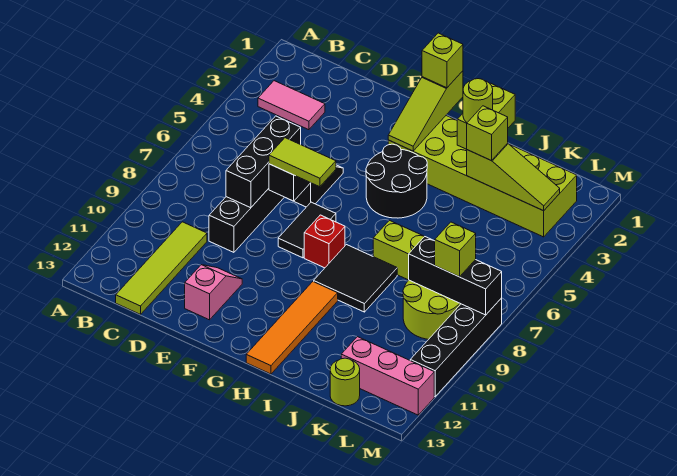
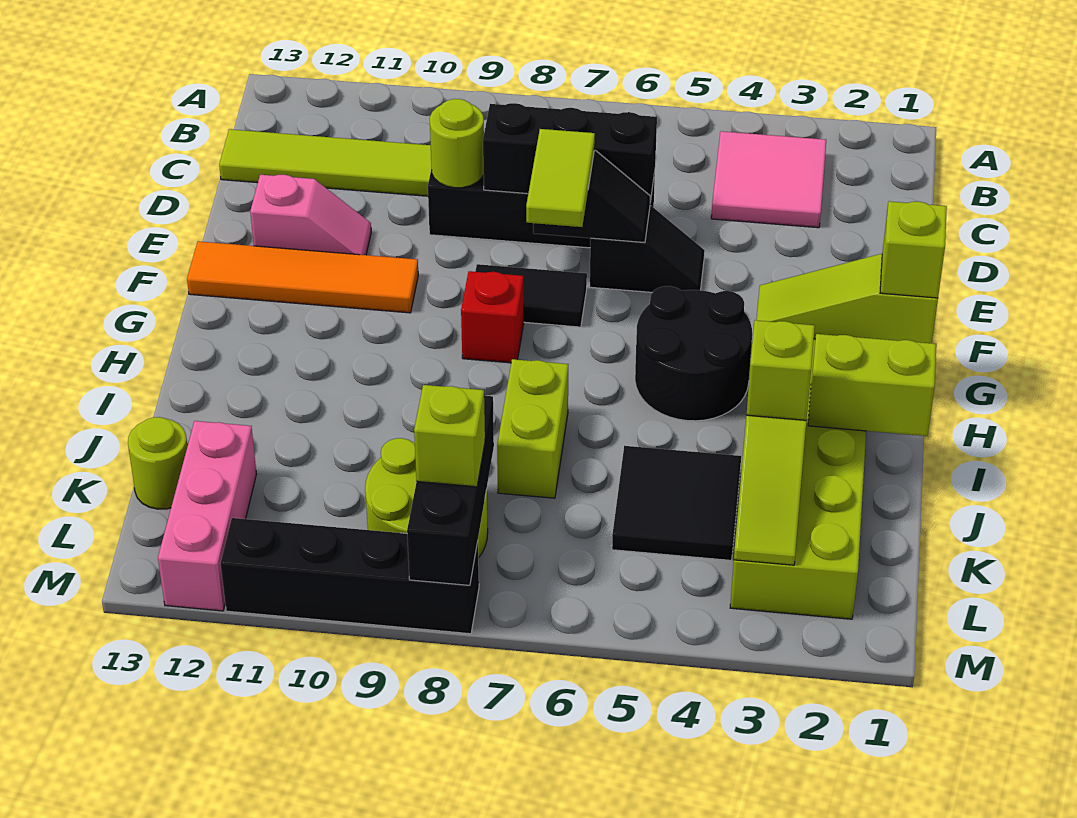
pink tile B3:C3 level 1 -> pink tile B3:C4 level 1
black tile H8:I9 level 1 -> black tile J4:K5 level 1
orange tile H10:H13 level 1 -> orange tile F10:F13 level 1
lime round brick I2 level 3 -> lime round brick D9 level 2

